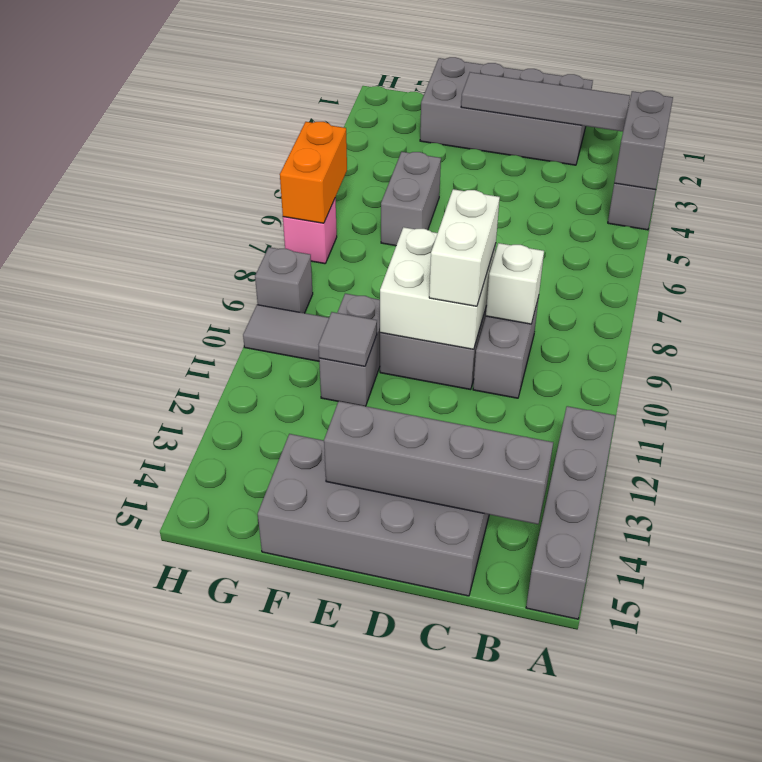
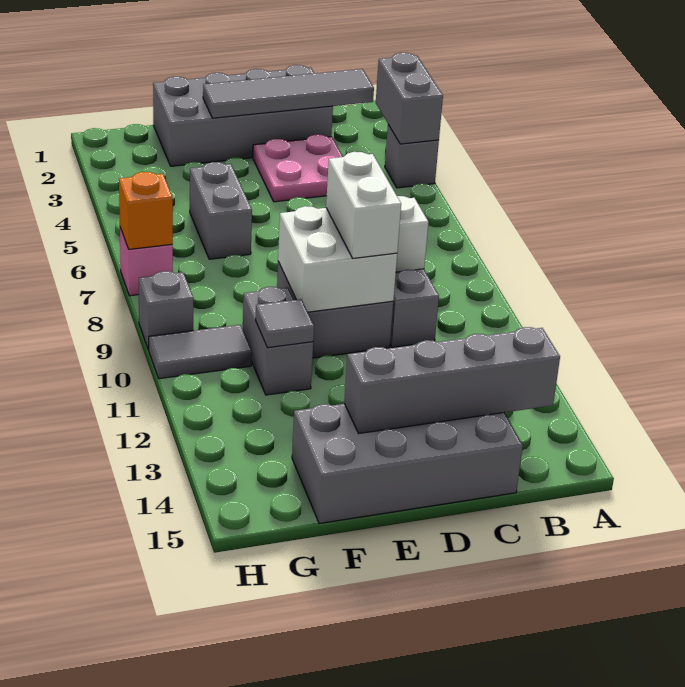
grey brick A12:A15 level 1 -> none
none -> pink plate C3:D4 level 1
orange brick H6:H7 level 2 -> orange brick H7 level 2

